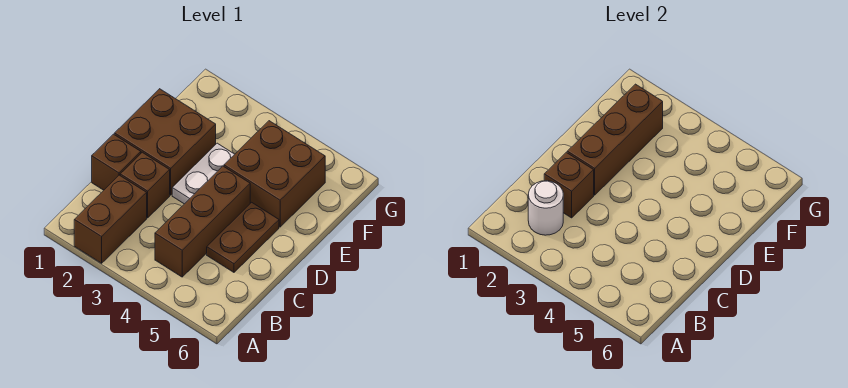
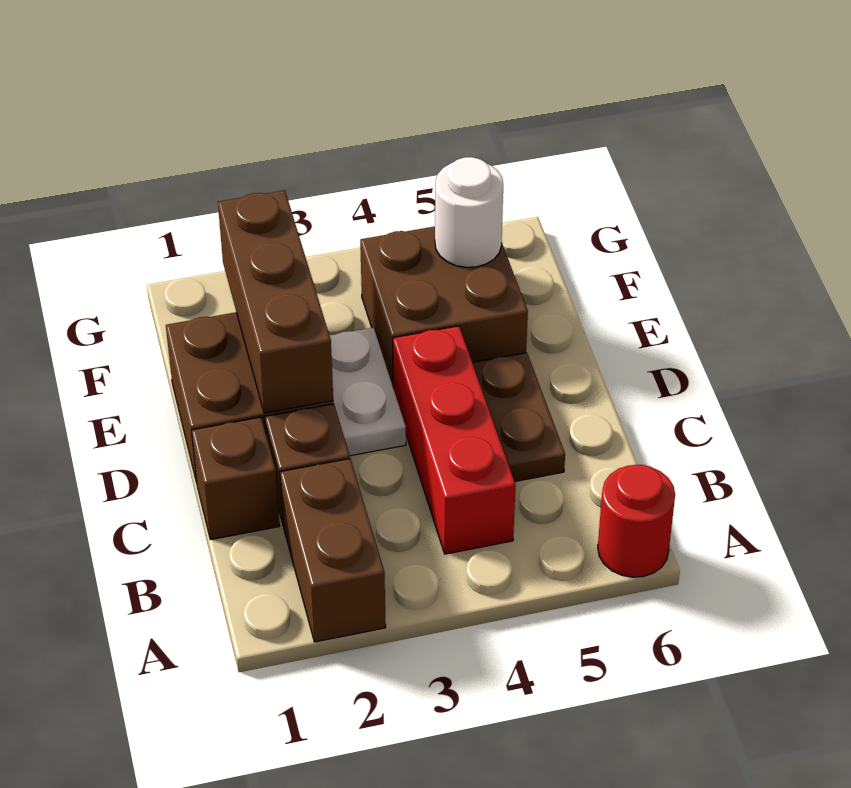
none -> red round brick A6 level 1
white round brick B2 level 2 -> white round brick F5 level 2
brown brick B4:D4 level 1 -> red brick B4:D4 level 1
brown brick C2 level 2 -> none

